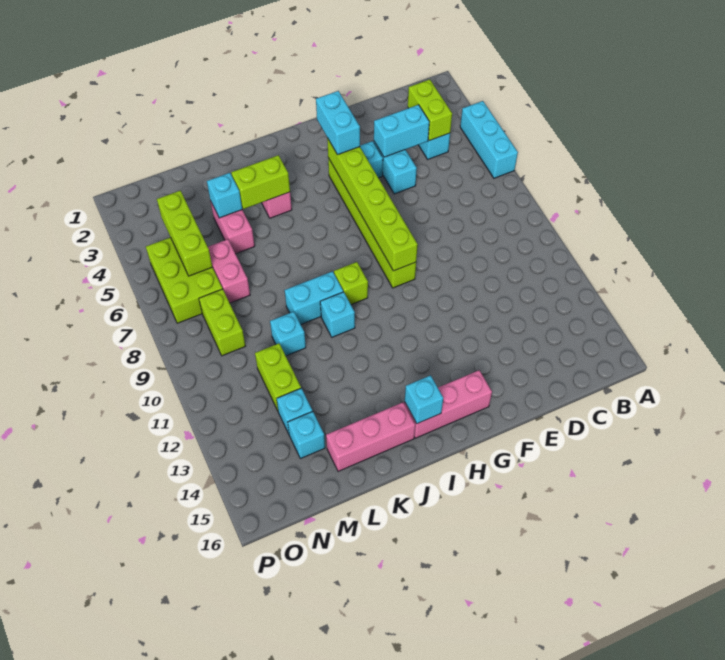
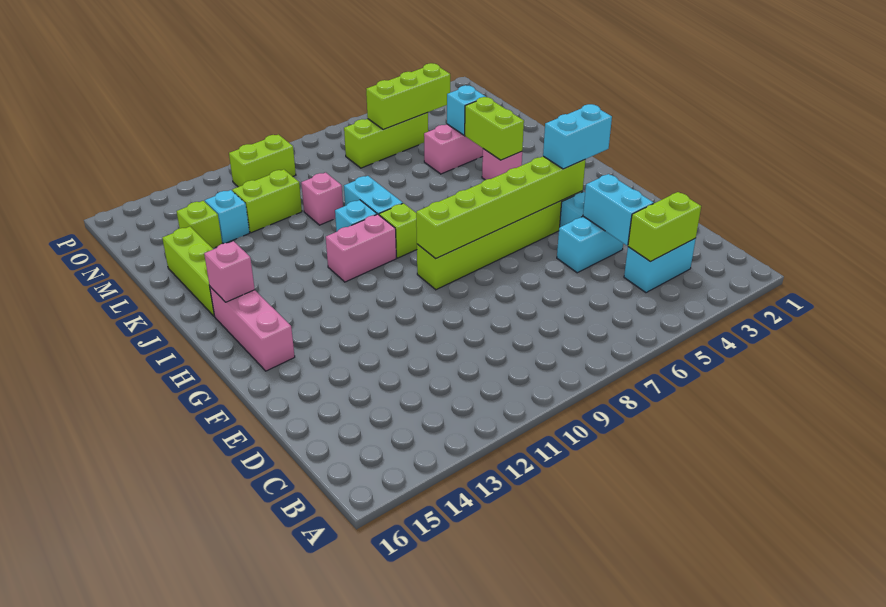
cyan brick A4:A6 level 1 -> none
cyan brick I15 level 2 -> pink brick I15 level 2
pink brick J15:L15 level 1 -> lime brick J15:L15 level 1
cyan brick L10 level 1 -> pink brick L10 level 1
pink brick M6:M7 level 1 -> pink brick I10:I11 level 1
cyan brick M14 level 1 -> lime brick M14 level 1
lime brick N5:O7 level 1 -> lime brick N5:N7 level 1
lime brick N8:N9 level 1 -> lime brick O10:O11 level 1

